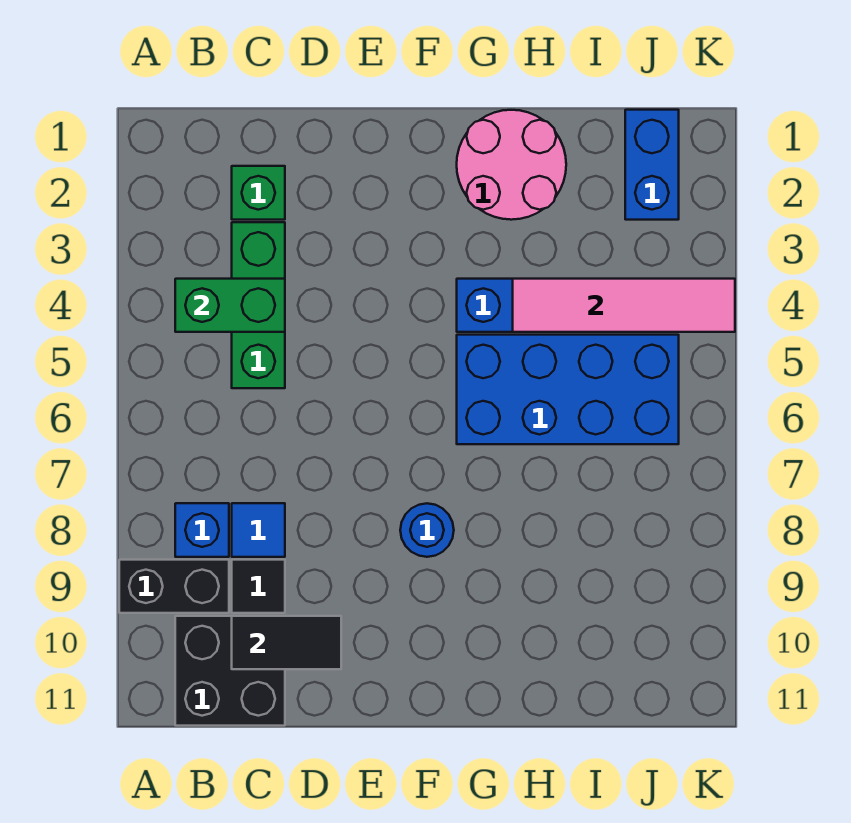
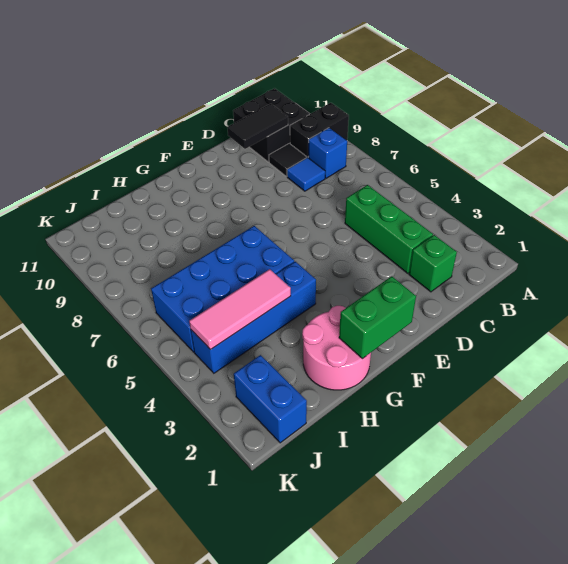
green brick B4:C4 level 2 -> green brick F1:G1 level 2
blue round brick F8 level 1 -> none
pink tile H4:K4 level 2 -> pink tile H4:J4 level 2

